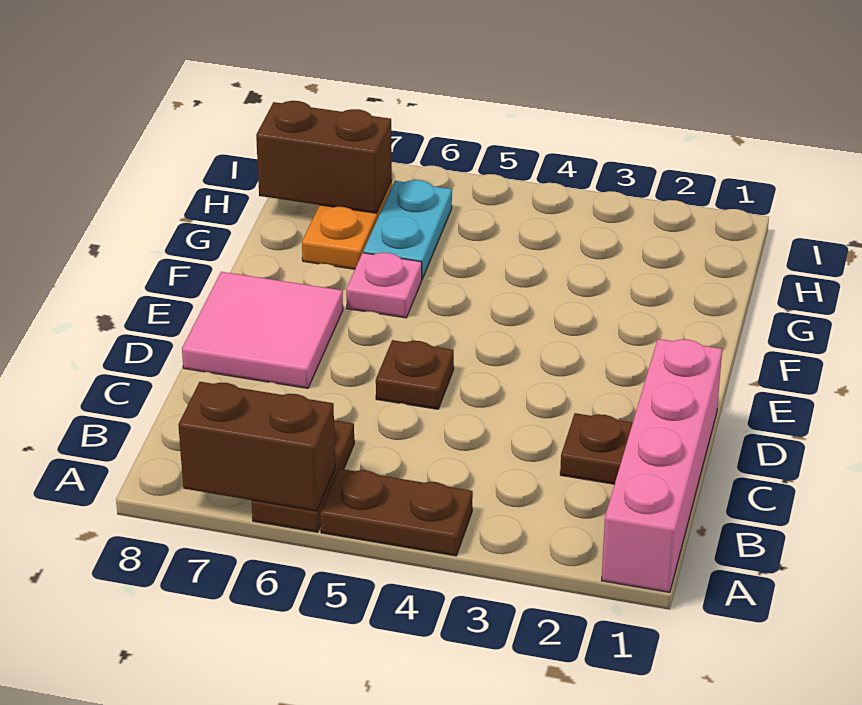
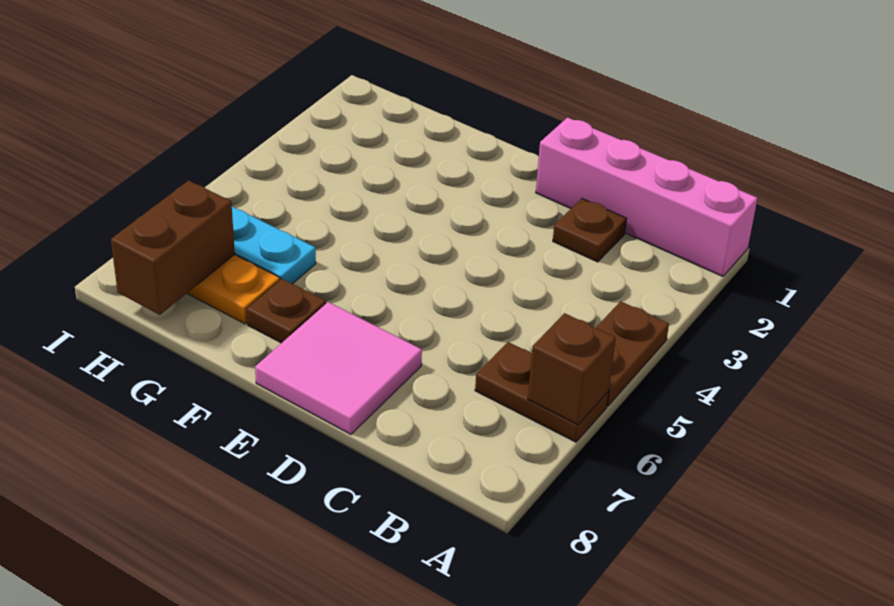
brown brick A6:A7 level 2 -> brown brick A6 level 2
brown plate D5 level 1 -> brown plate F7 level 1
pink plate F6 level 1 -> none

